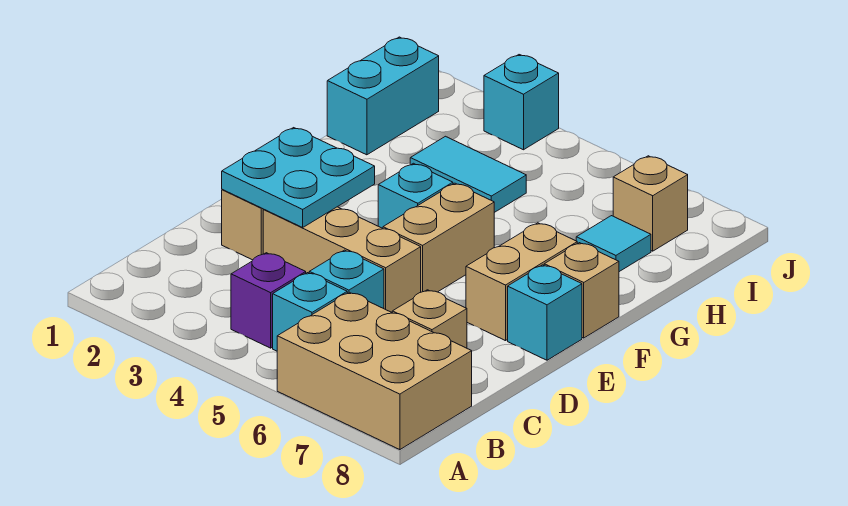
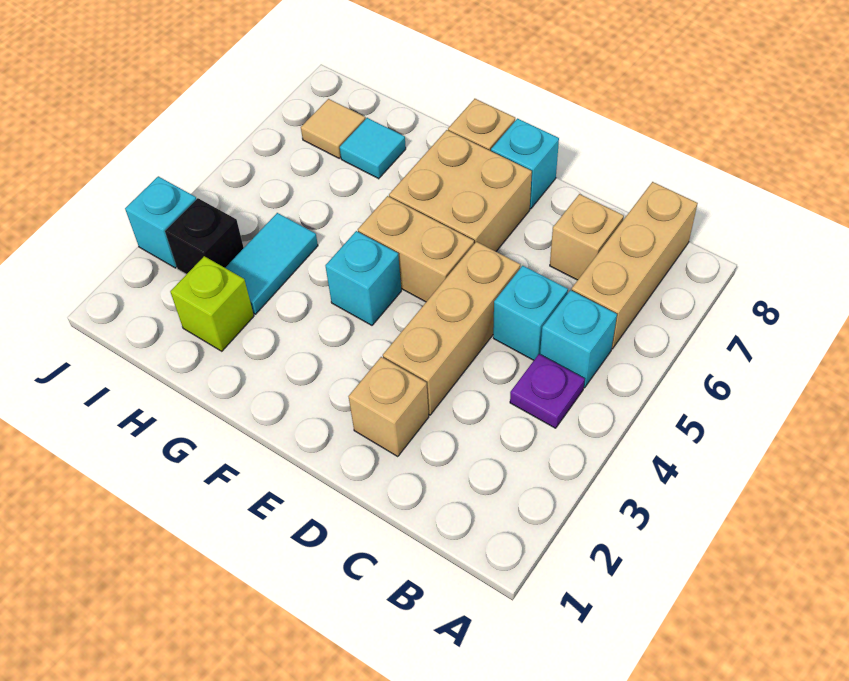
tan brick A6:B8 level 1 -> tan brick B6:B8 level 1
purple brick B4 level 1 -> purple plate B4 level 1
cyan plate D2:E3 level 2 -> none
tan brick E7:F7 level 1 -> tan brick E6:F7 level 1
cyan brick H1:I1 level 1 -> none
none -> lime brick H2 level 1
none -> black brick I3 level 1
tan brick I7 level 1 -> tan tile I7 level 1

